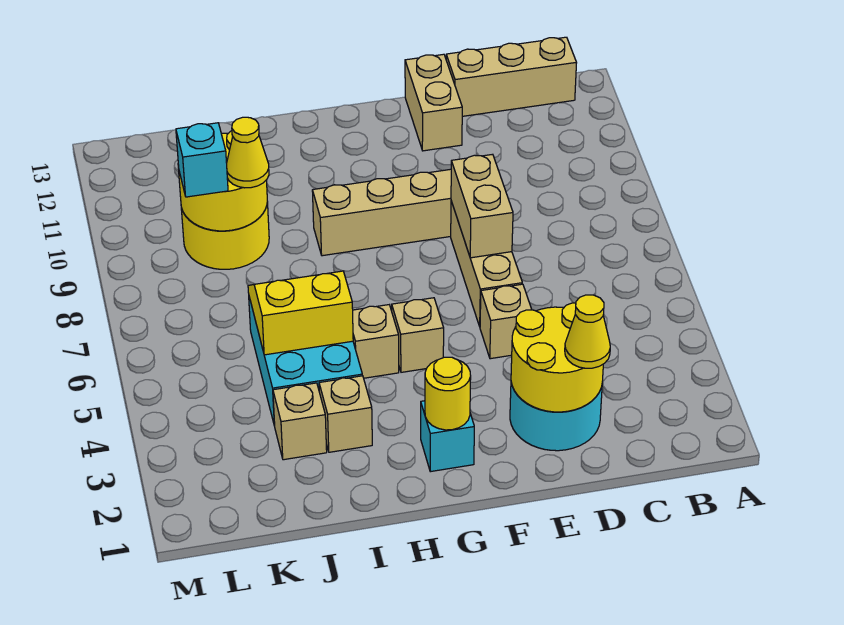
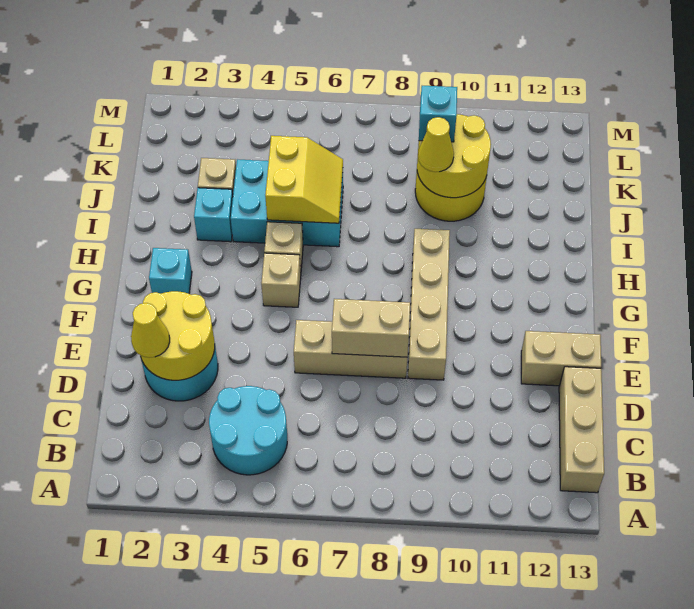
none -> cyan round brick B4:C5 level 1
tan brick E5 level 1 -> none
yellow round brick G2 level 2 -> none
tan brick I3 level 1 -> cyan brick I3 level 1

